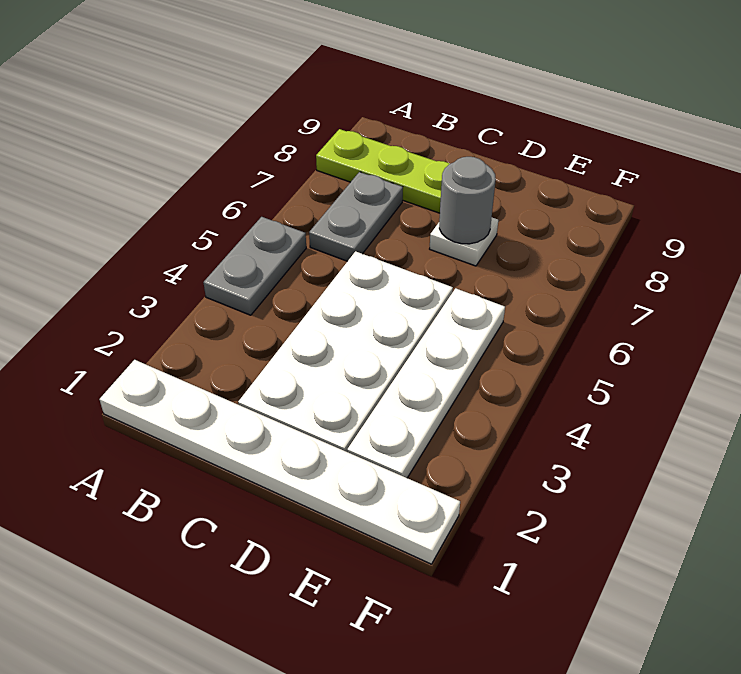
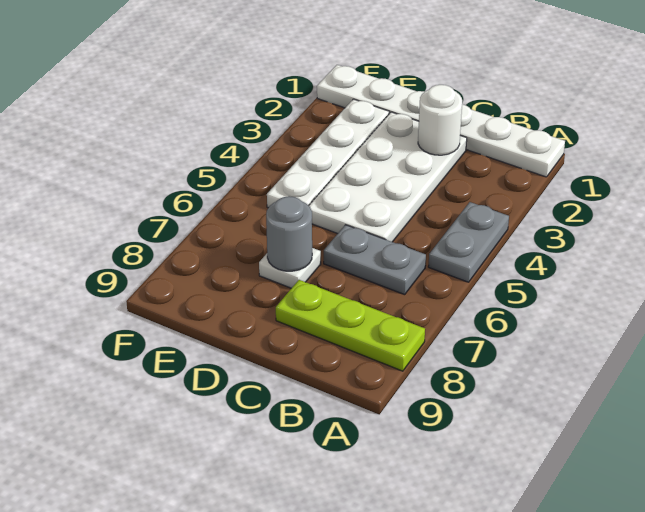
grey plate B6:B7 level 1 -> grey plate B6:C6 level 1
none -> white round brick C2 level 2

